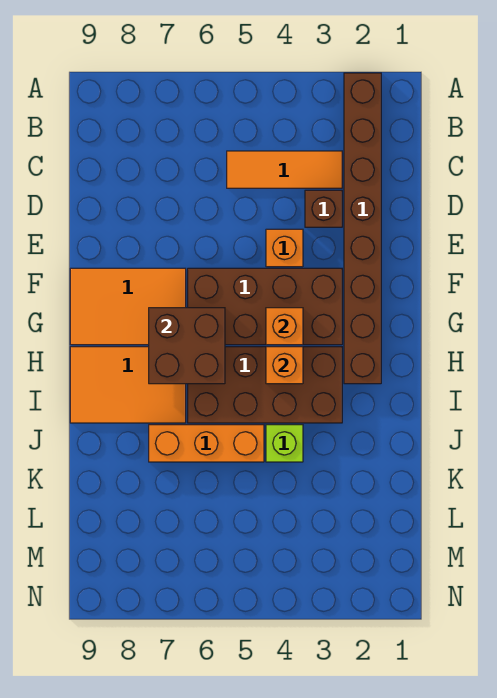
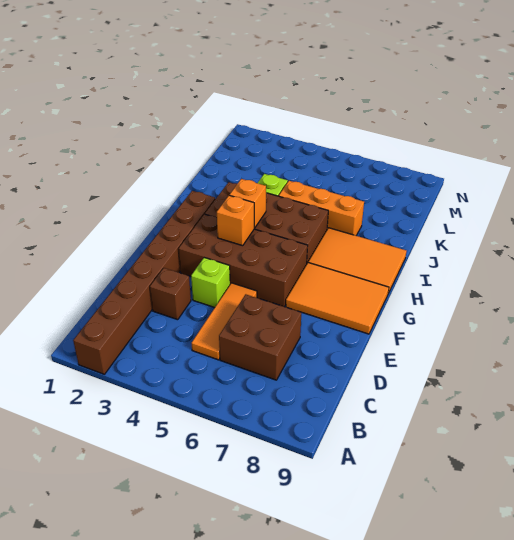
orange tile C3:C5 level 1 -> orange tile C5:E5 level 1
orange brick E4 level 1 -> lime brick E4 level 1
brown brick G6:H7 level 2 -> brown brick C6:D7 level 1

